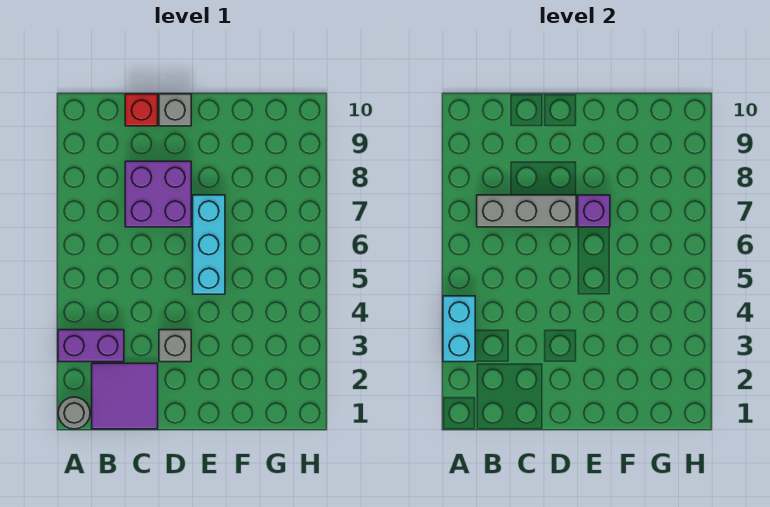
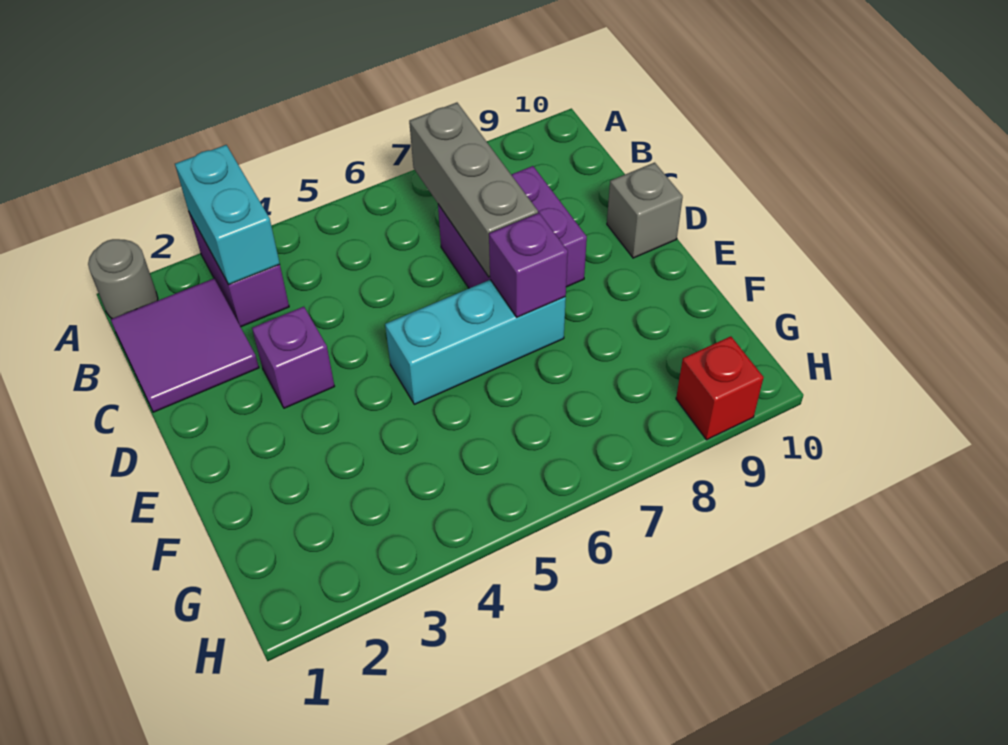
cyan brick A3:A4 level 2 -> cyan brick A3:B3 level 2
red brick C10 level 1 -> red brick H9 level 1
grey brick D3 level 1 -> purple brick D3 level 1

